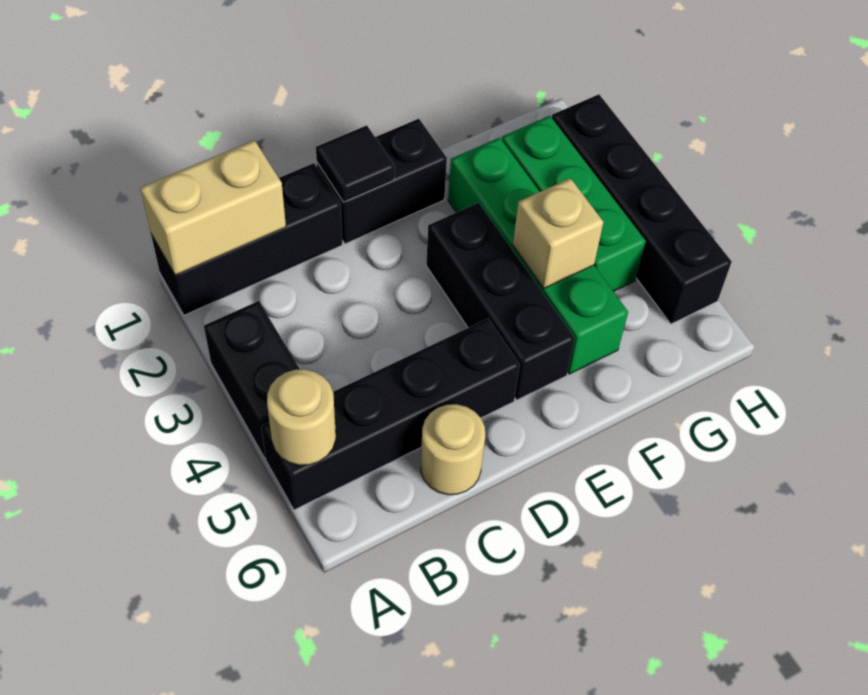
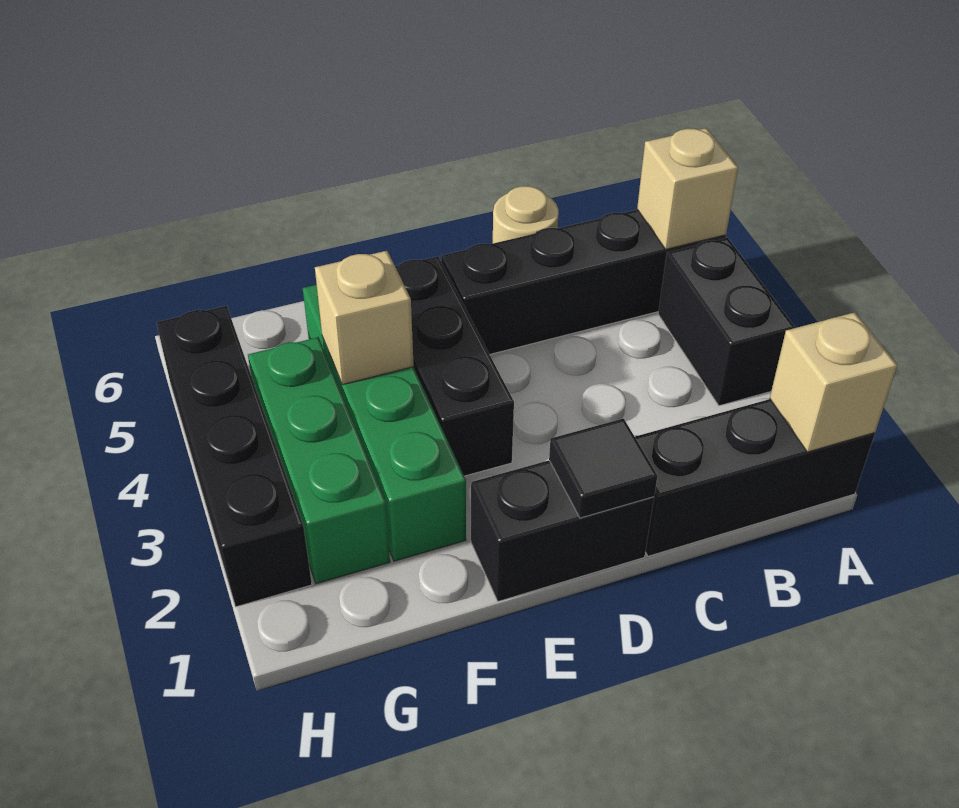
tan brick A1:B1 level 2 -> tan brick A1 level 2
tan round brick A5 level 2 -> tan brick A5 level 2

